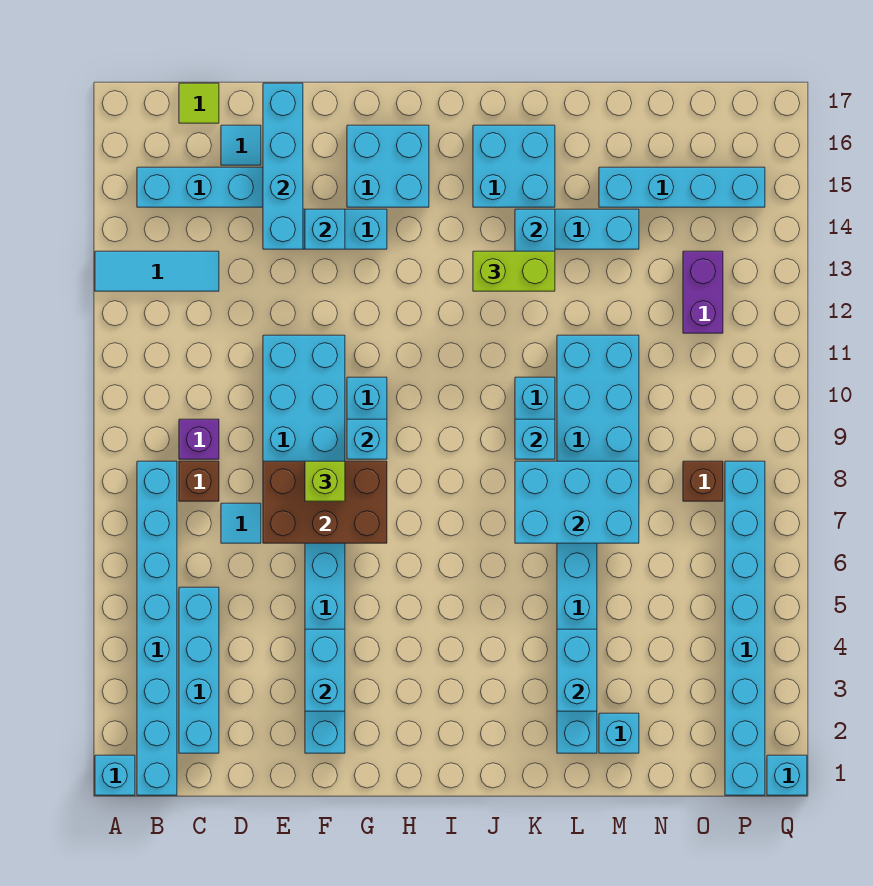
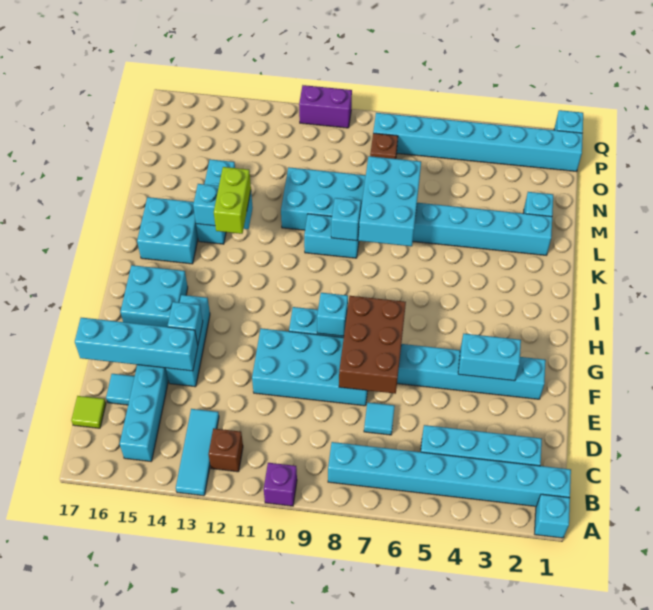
brown brick C8 level 1 -> brown brick B12 level 1
purple brick C9 level 1 -> purple brick A10 level 1
lime brick F8 level 3 -> none
cyan brick L3:L4 level 2 -> none
cyan brick M15:P15 level 1 -> none
purple brick O12:O13 level 1 -> purple brick Q10:Q11 level 1

